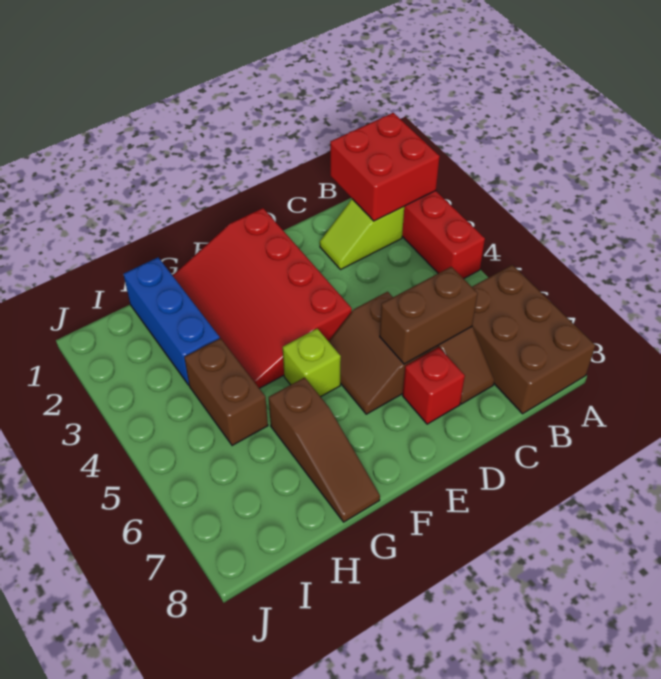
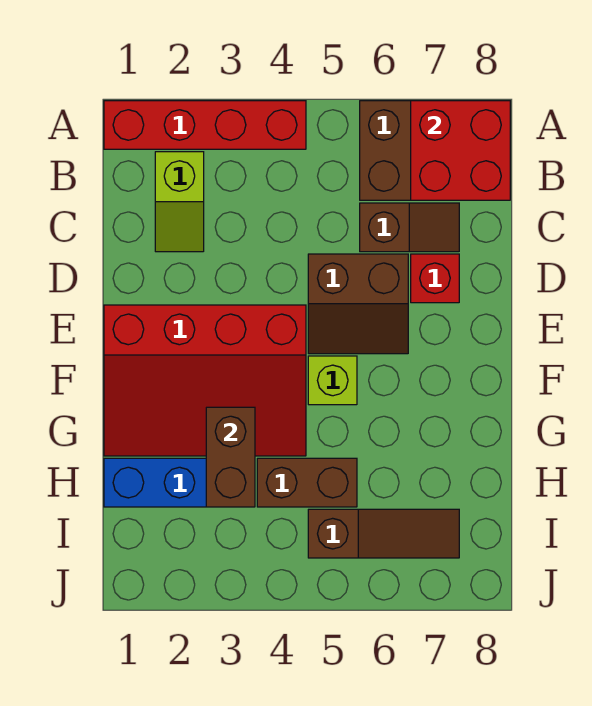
red brick A1:B2 level 2 -> red brick A7:B8 level 2
brown brick C6:D6 level 2 -> brown brick G3:H3 level 2
brown slope G6:G8 level 1 top 6 -> brown slope I5:I7 level 1 top 5

